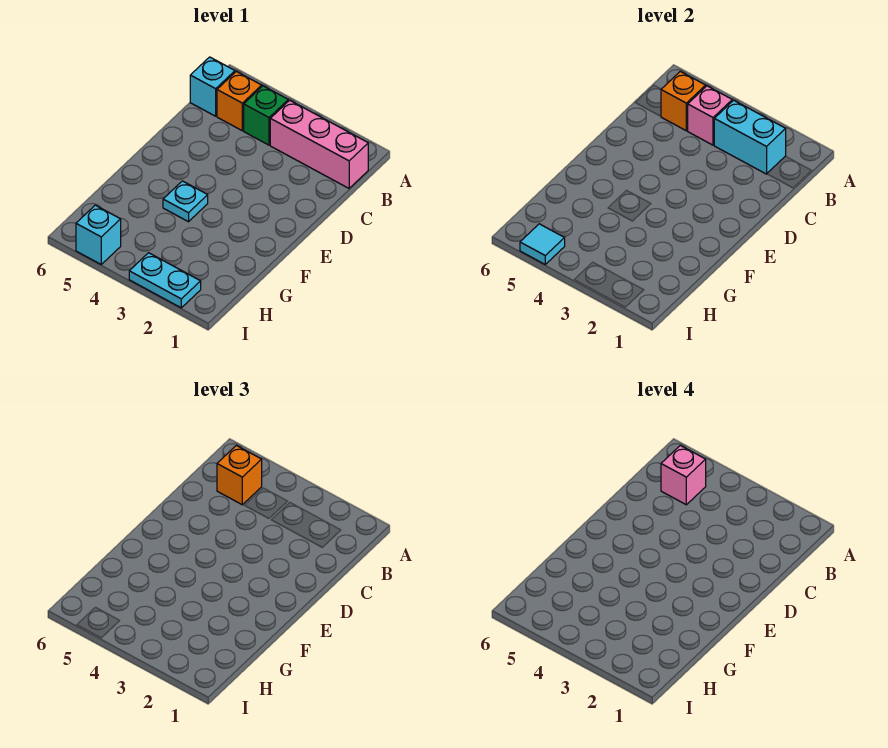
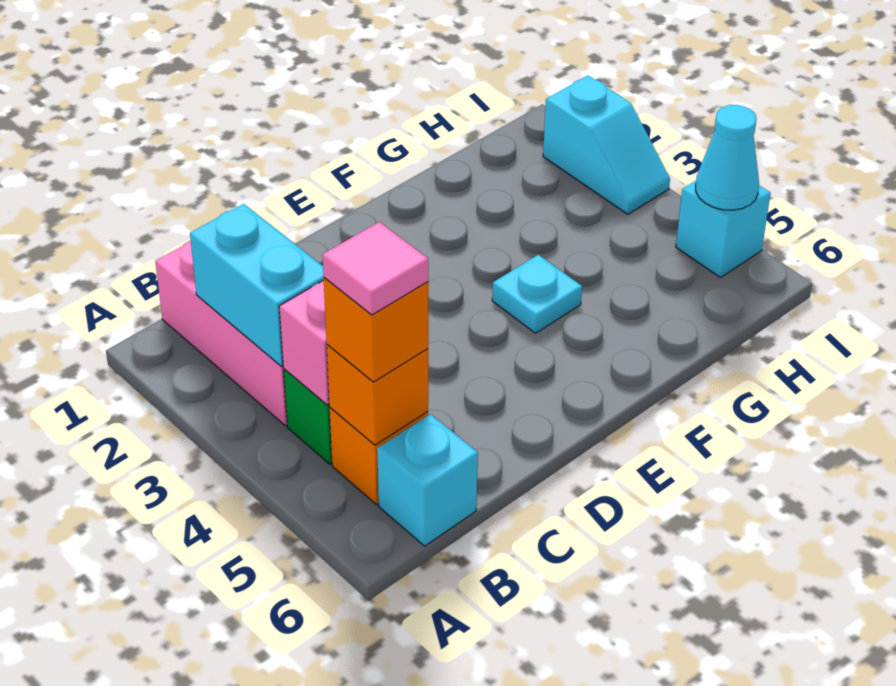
pink brick B5 level 4 -> pink tile B5 level 4
cyan plate I2:I3 level 1 -> cyan slope I2:I3 level 1 top 2
cyan tile I5 level 2 -> cyan cone I5 level 2

